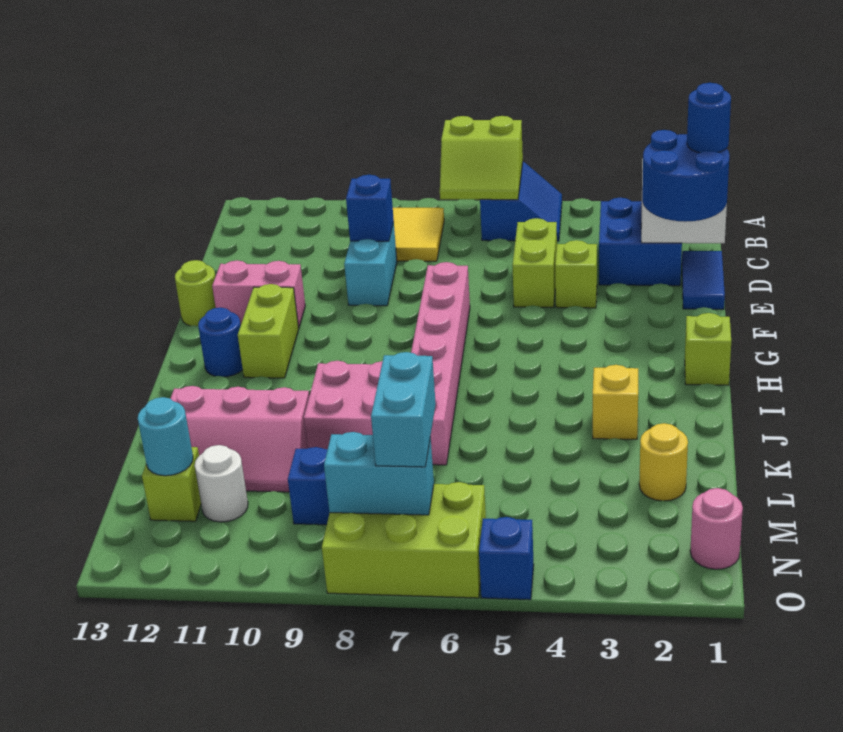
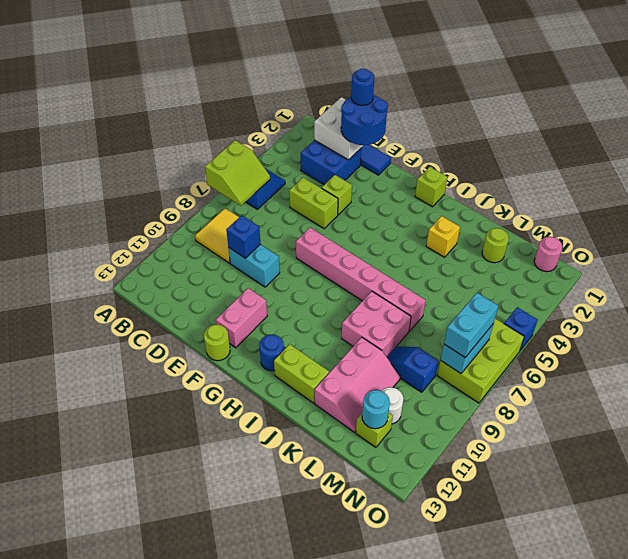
lime brick G11:H11 level 1 -> lime brick I12:J12 level 1
yellow round brick L2 level 1 -> lime round brick L2 level 1
cyan brick M7:N7 level 3 -> cyan brick N7:N8 level 3

